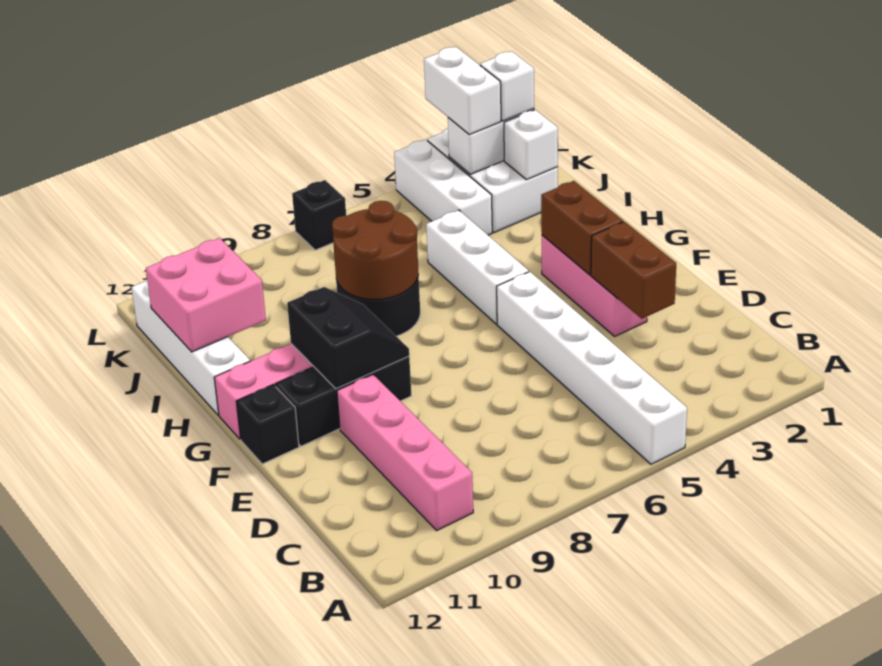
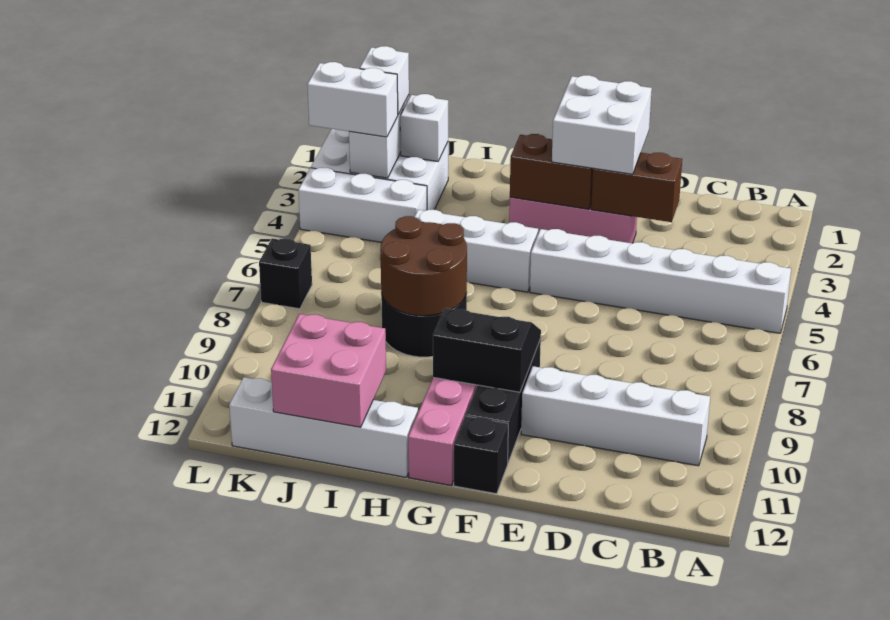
pink brick B10:E10 level 1 -> white brick B10:E10 level 1
none -> white brick E2:F3 level 3

